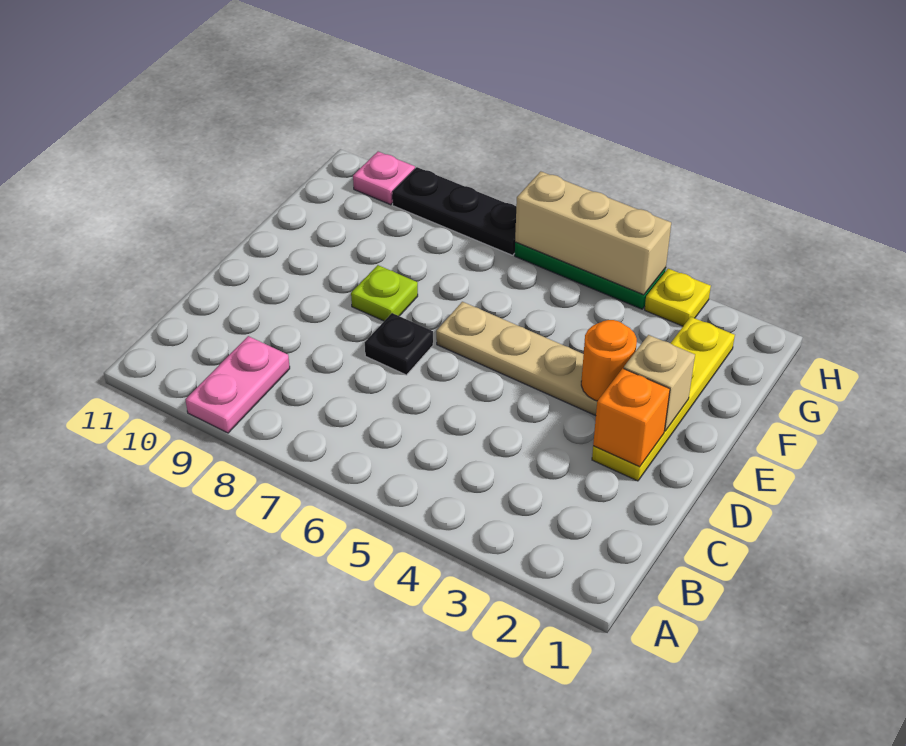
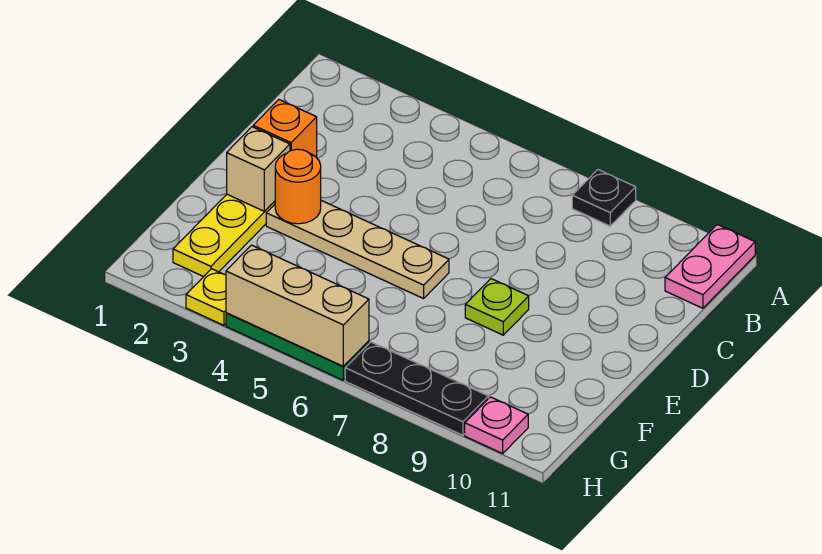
pink plate A9:B9 level 1 -> pink plate A11:B11 level 1
black plate D7 level 1 -> black plate A8 level 1

